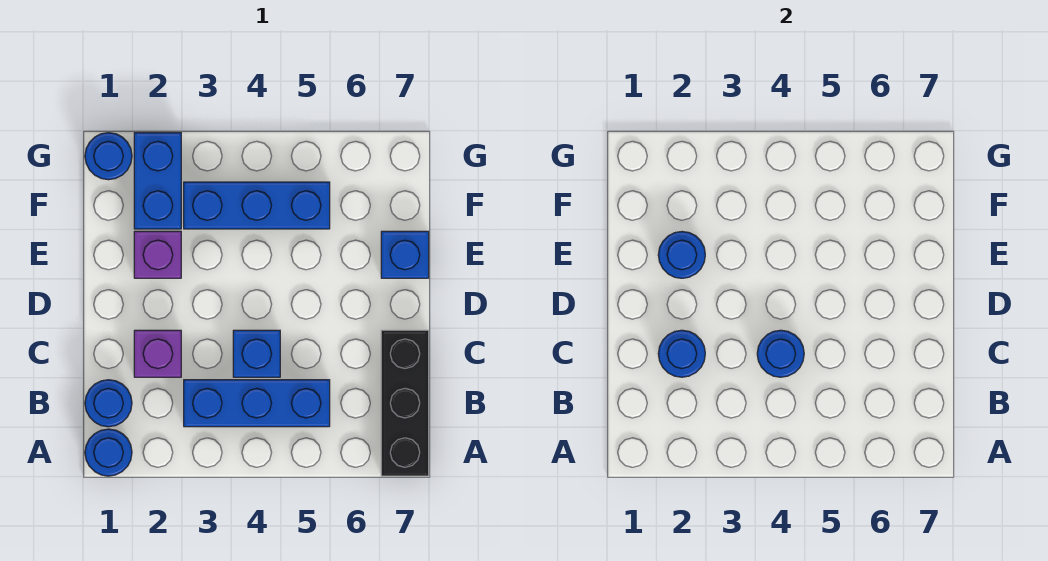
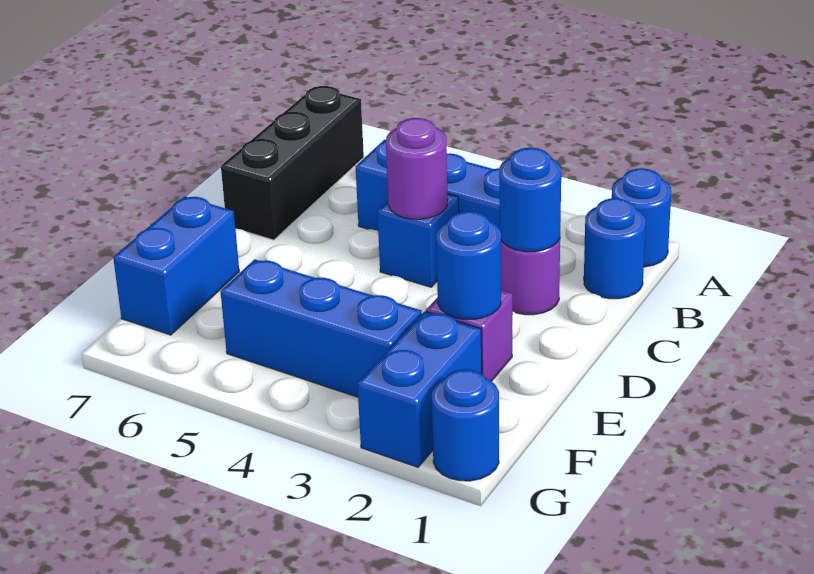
purple brick C2 level 1 -> purple round brick C2 level 1
blue round brick C4 level 2 -> purple round brick C4 level 2
blue brick E7 level 1 -> blue brick E7:F7 level 1

